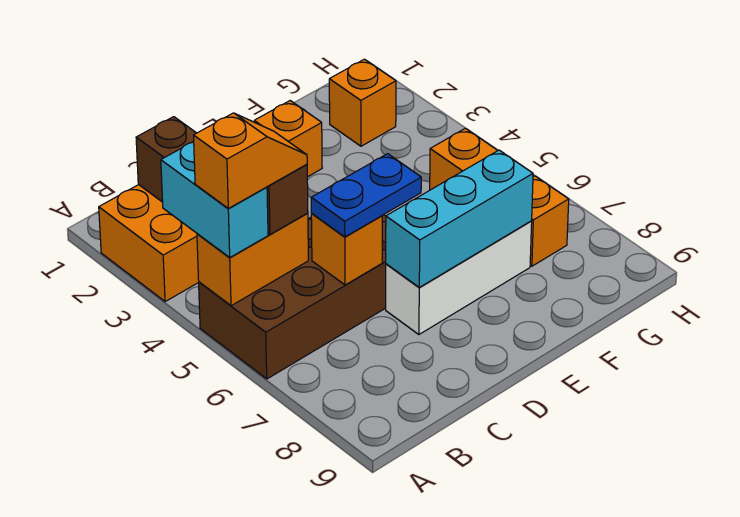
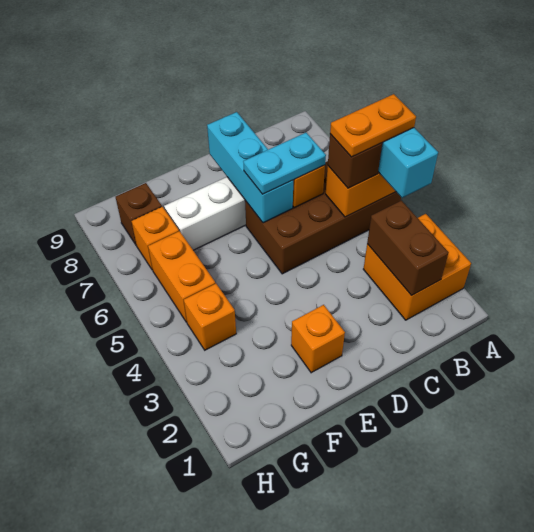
orange slope A5:B5 level 4 top A -> orange plate A5:B5 level 4
blue plate C6:D6 level 3 -> cyan plate C6:D6 level 3
cyan brick D7:F7 level 2 -> cyan brick D6:D8 level 2
orange brick G2 level 1 -> orange brick G4 level 1
none -> brown brick G8 level 1

